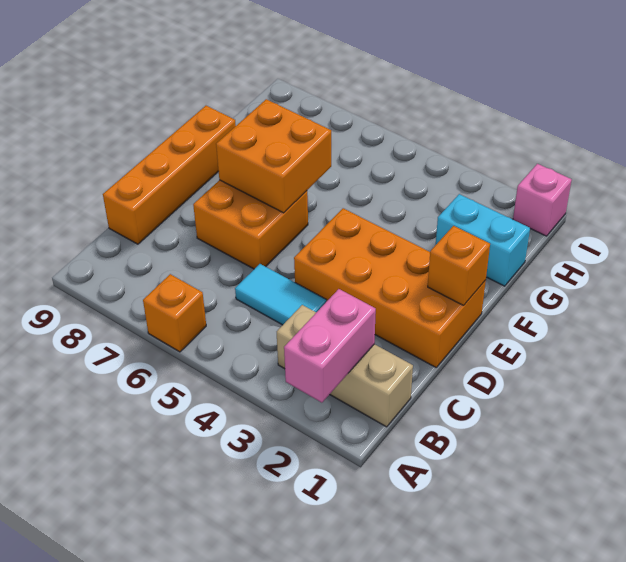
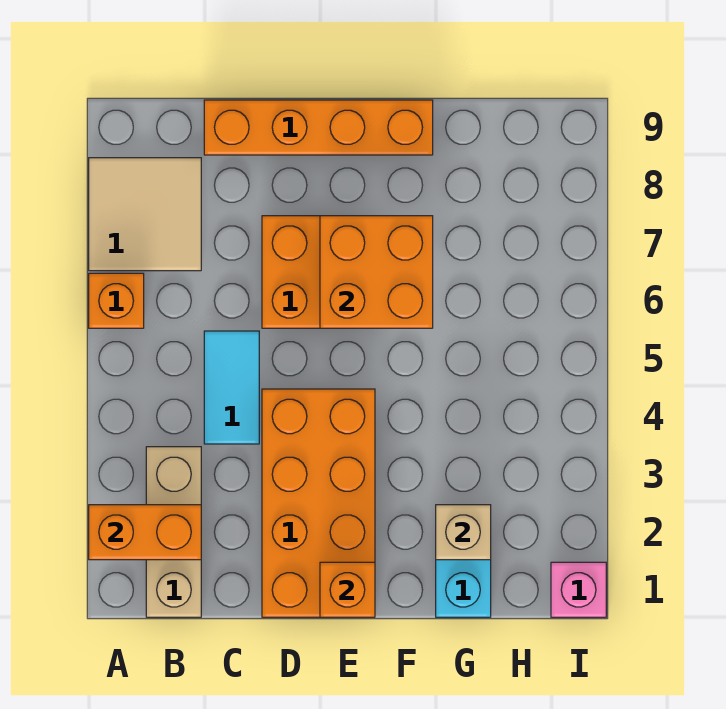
pink brick A2:B2 level 2 -> orange brick A2:B2 level 2
none -> tan tile A7:B8 level 1
none -> tan brick G2 level 2

